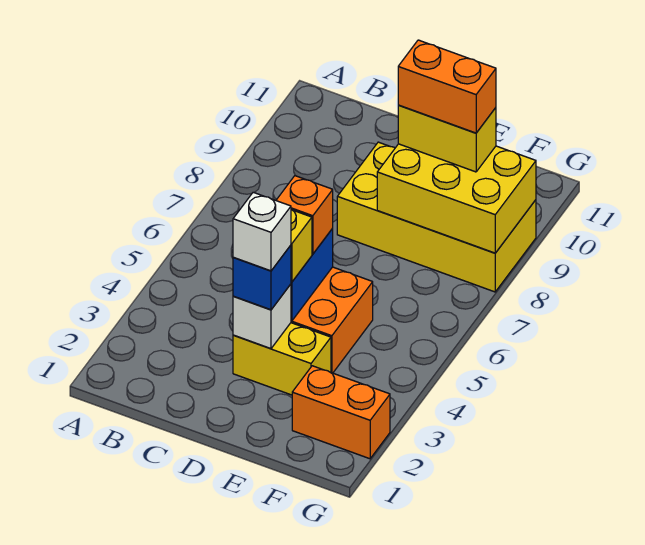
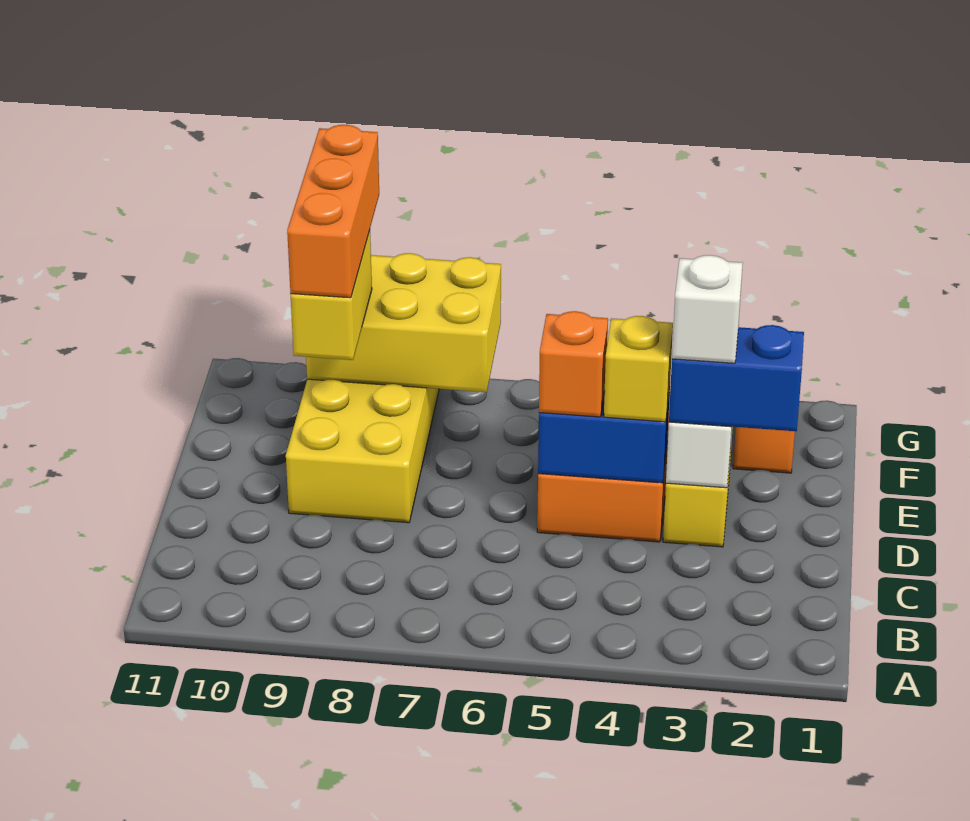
blue brick D3 level 3 -> blue brick D2:D3 level 3
yellow brick E8:G9 level 2 -> yellow brick F7:G9 level 2
orange brick E9:F9 level 4 -> orange brick E9:G9 level 4

